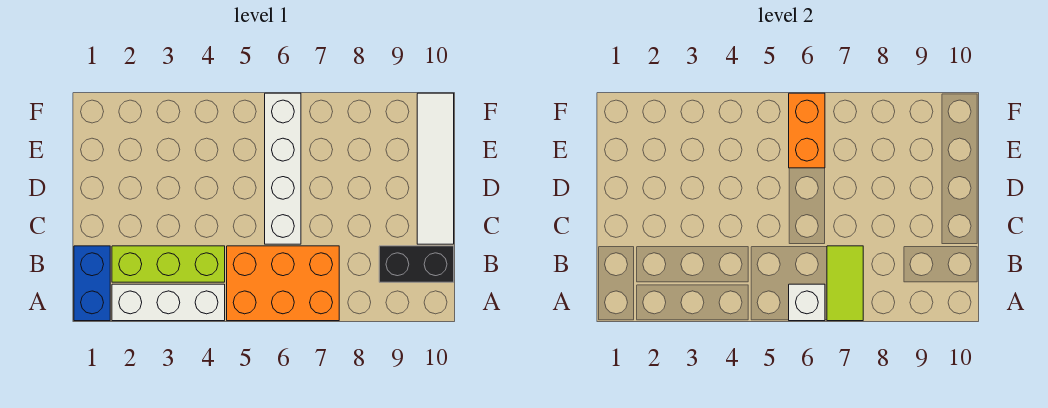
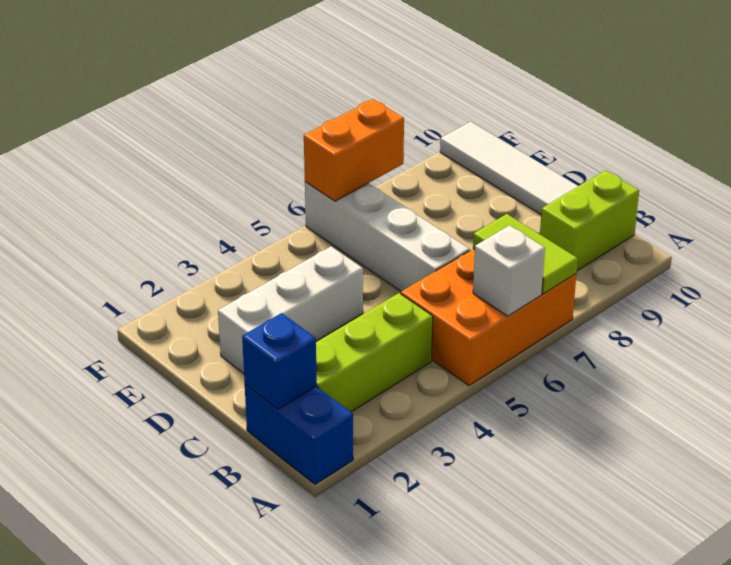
white brick A2:A4 level 1 -> white brick D2:D4 level 1
none -> blue brick B1 level 2
black brick B9:B10 level 1 -> lime brick B9:B10 level 1
orange brick E6:F6 level 2 -> orange brick F6:F7 level 2

